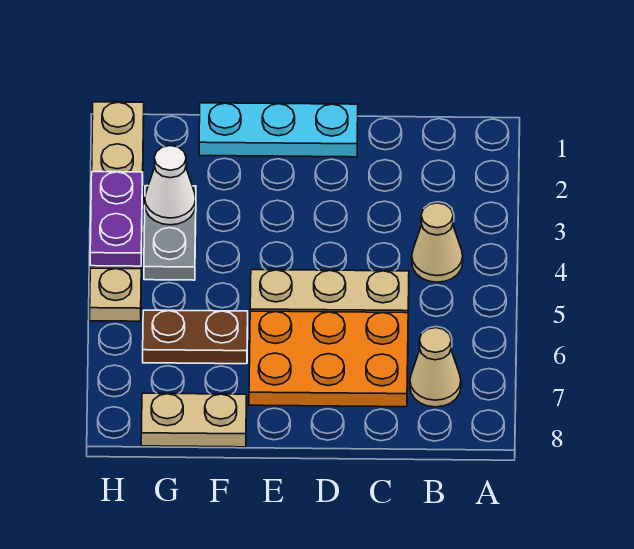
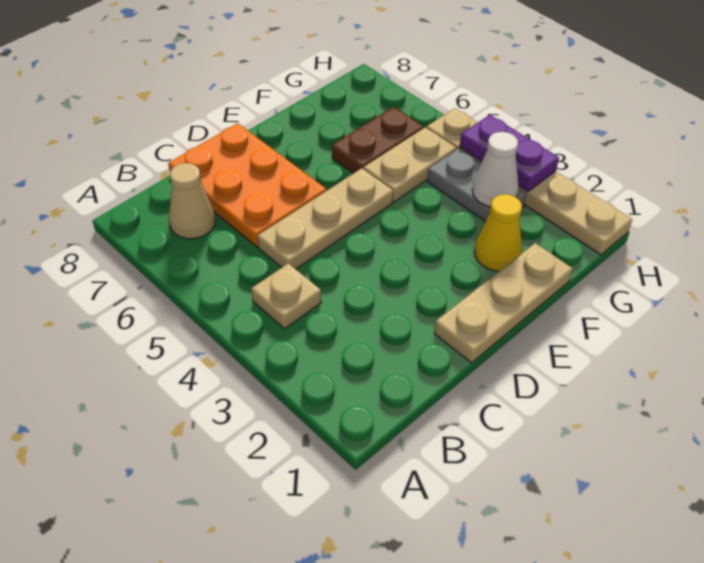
tan cone B4 level 1 -> tan plate B4 level 1
orange plate C6:E7 level 1 -> orange plate C6:D8 level 1
cyan plate D1:F1 level 1 -> tan plate D1:F1 level 1
none -> yellow cone F2 level 1
tan plate F8:G8 level 1 -> tan plate F5:G5 level 1

